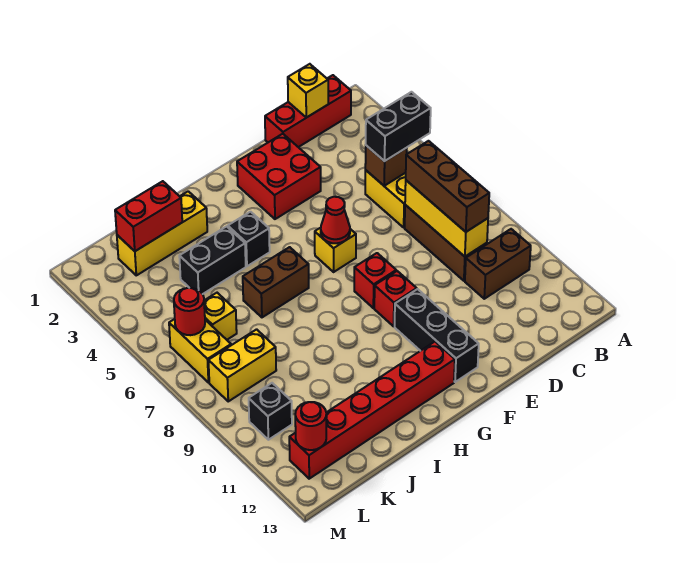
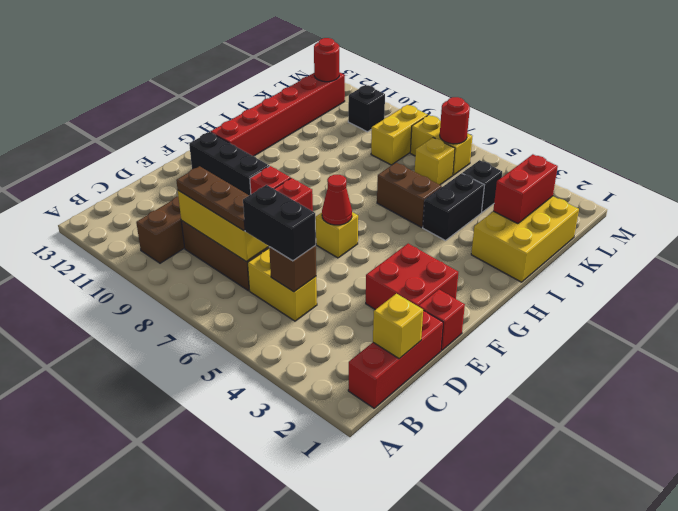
black brick B5:C5 level 3 -> black brick C5:C6 level 3
brown brick C7:C9 level 3 -> brown plate C7:C9 level 3
none -> red brick E1 level 1
black brick H4 level 1 -> black brick K4 level 1
brown brick H6:I6 level 1 -> brown brick I5:I6 level 1
yellow brick I2:K2 level 1 -> yellow brick I1:K2 level 1

